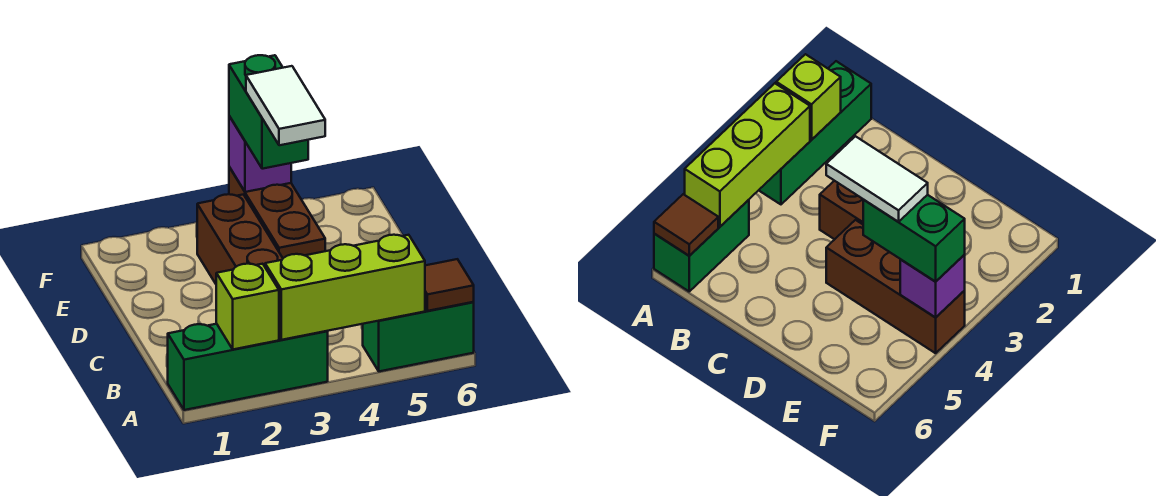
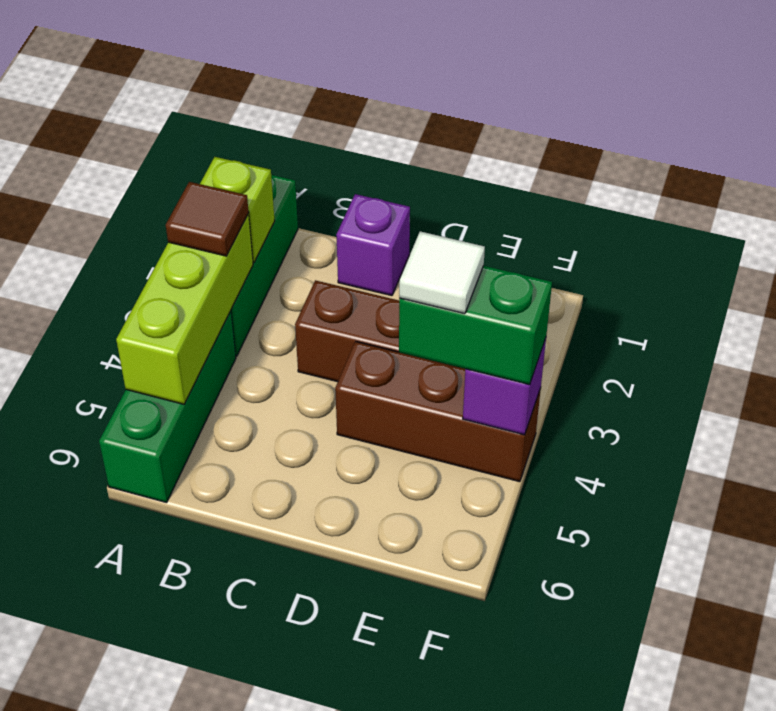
green brick A5:A6 level 1 -> green brick A4:A6 level 1
brown tile A6 level 2 -> brown tile A3 level 3
none -> purple brick C1 level 1
white tile D4:E4 level 4 -> white tile E4 level 4

